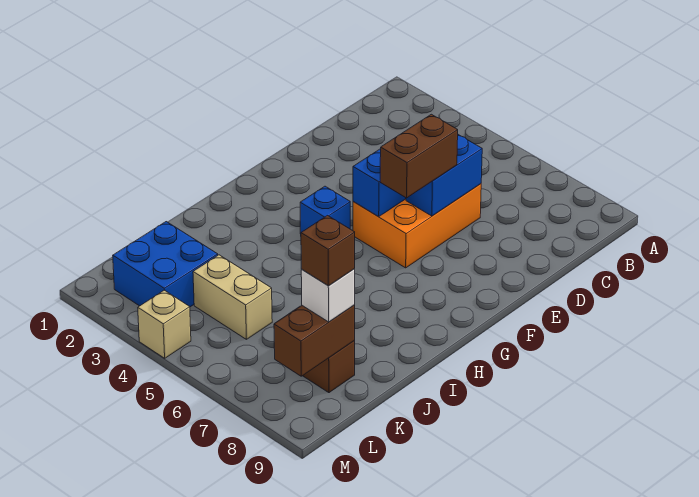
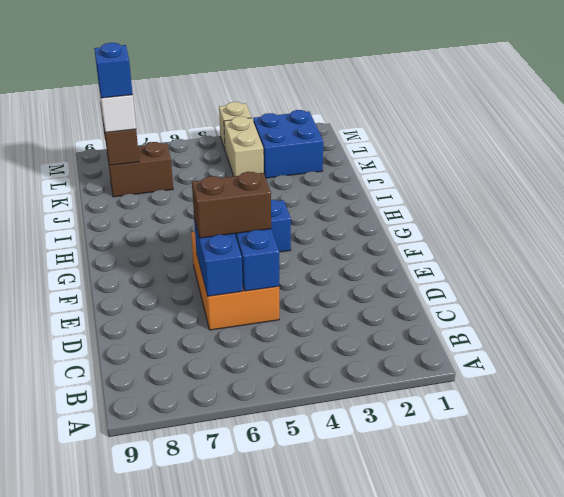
brown brick E6:F6 level 3 -> brown brick E5:E6 level 3
tan brick K4:K5 level 1 -> tan brick K4:L4 level 1
brown brick K8 level 4 -> blue brick K8 level 4

